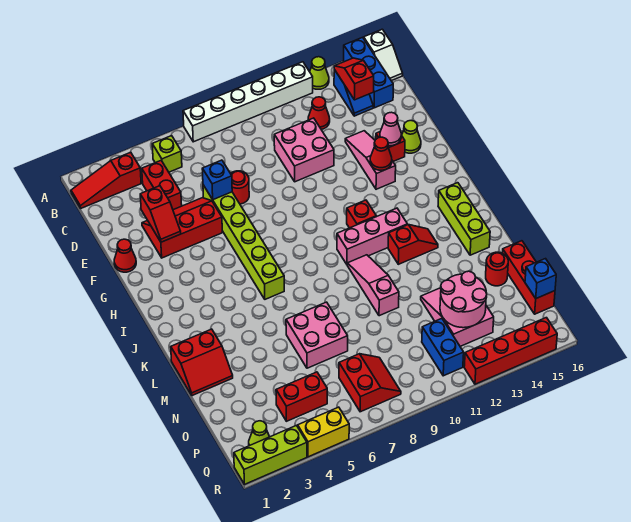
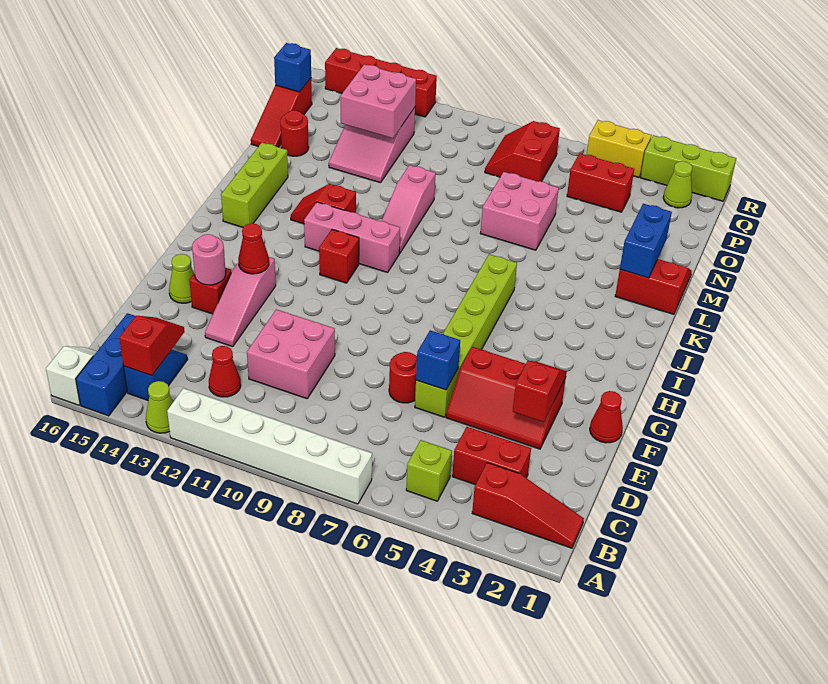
red slope B14:C14 level 2 top C -> red slope B14:C14 level 2 top B
red brick C4:D4 level 1 -> red brick C3:C4 level 1
pink cone F14 level 2 -> pink round brick F14 level 2
red brick N16:P16 level 1 -> red slope N16:P16 level 1 top P
pink round brick O12:P13 level 2 -> pink brick O12:P13 level 2
blue brick P11:Q11 level 1 -> blue brick L2:M2 level 2

